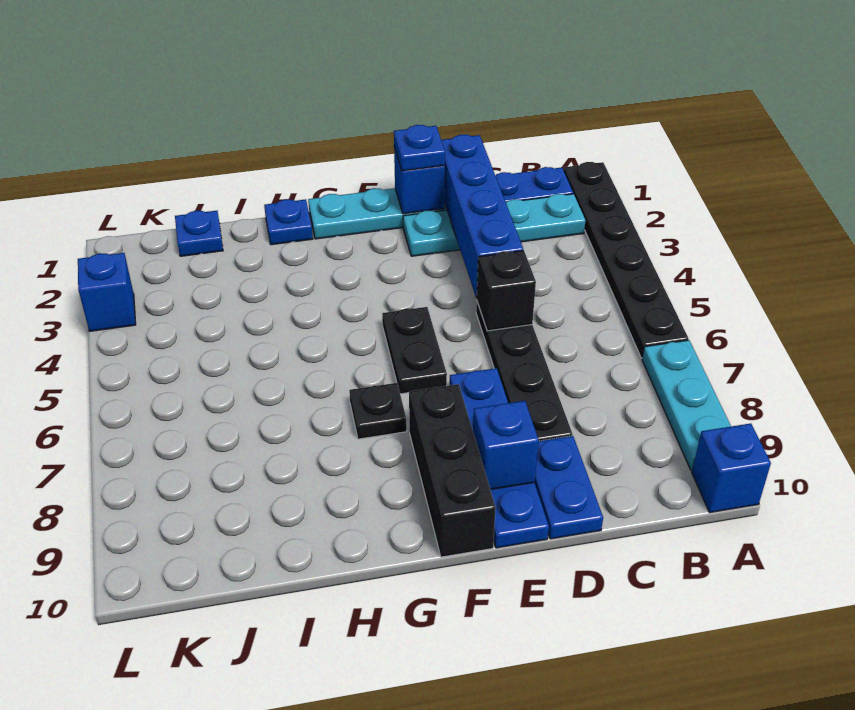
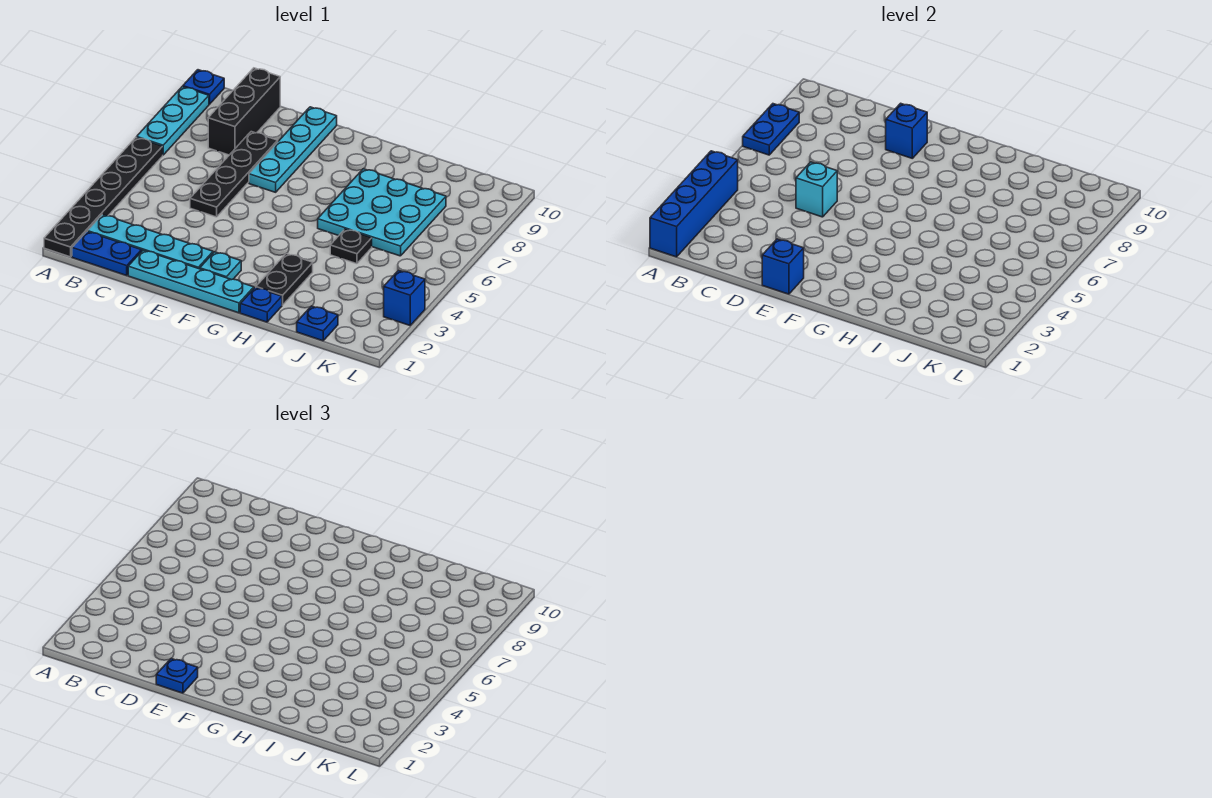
blue brick A10 level 1 -> blue plate A10 level 1
blue brick D1:D4 level 2 -> blue brick A1:A4 level 2
black brick D5 level 2 -> cyan brick D5 level 2
blue plate D9:D10 level 1 -> blue plate A7:A8 level 2
blue plate E7:E10 level 1 -> cyan plate E7:E10 level 1
none -> cyan plate F2 level 1
black plate F5:F6 level 1 -> black plate H2:H3 level 1
black brick F8:F10 level 1 -> black brick C8:C10 level 1
black plate G7 level 1 -> black plate I5 level 1
none -> cyan plate H6:J8 level 1

